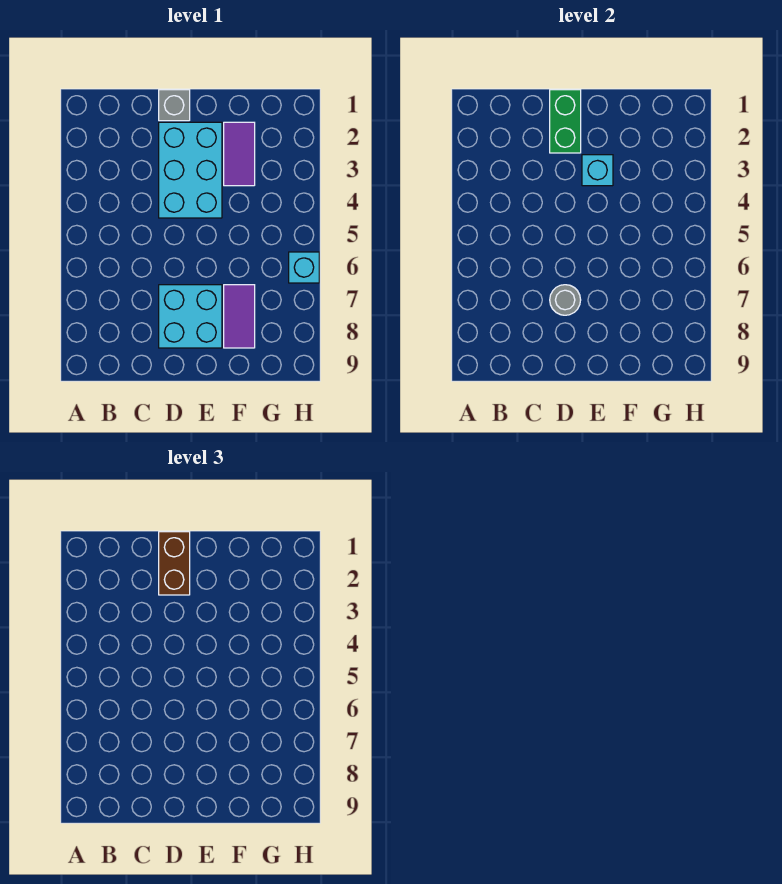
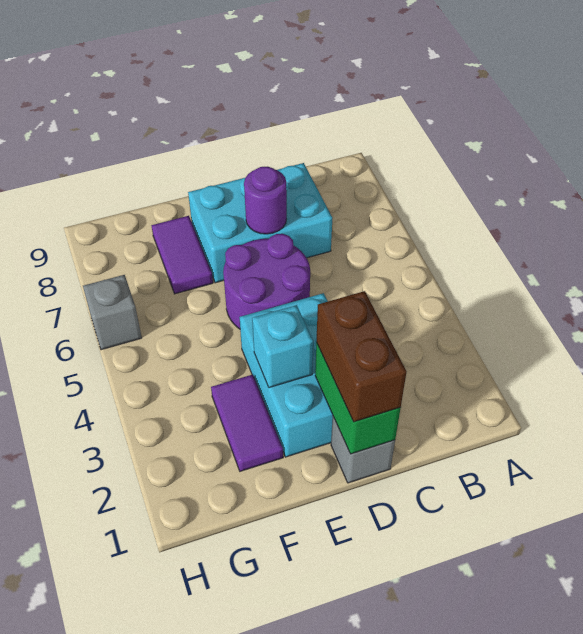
none -> purple round brick D5:E6 level 1
cyan brick D7:E8 level 1 -> cyan brick C7:E8 level 1
grey round brick D7 level 2 -> purple round brick D7 level 2
cyan brick H6 level 1 -> grey brick H6 level 1

